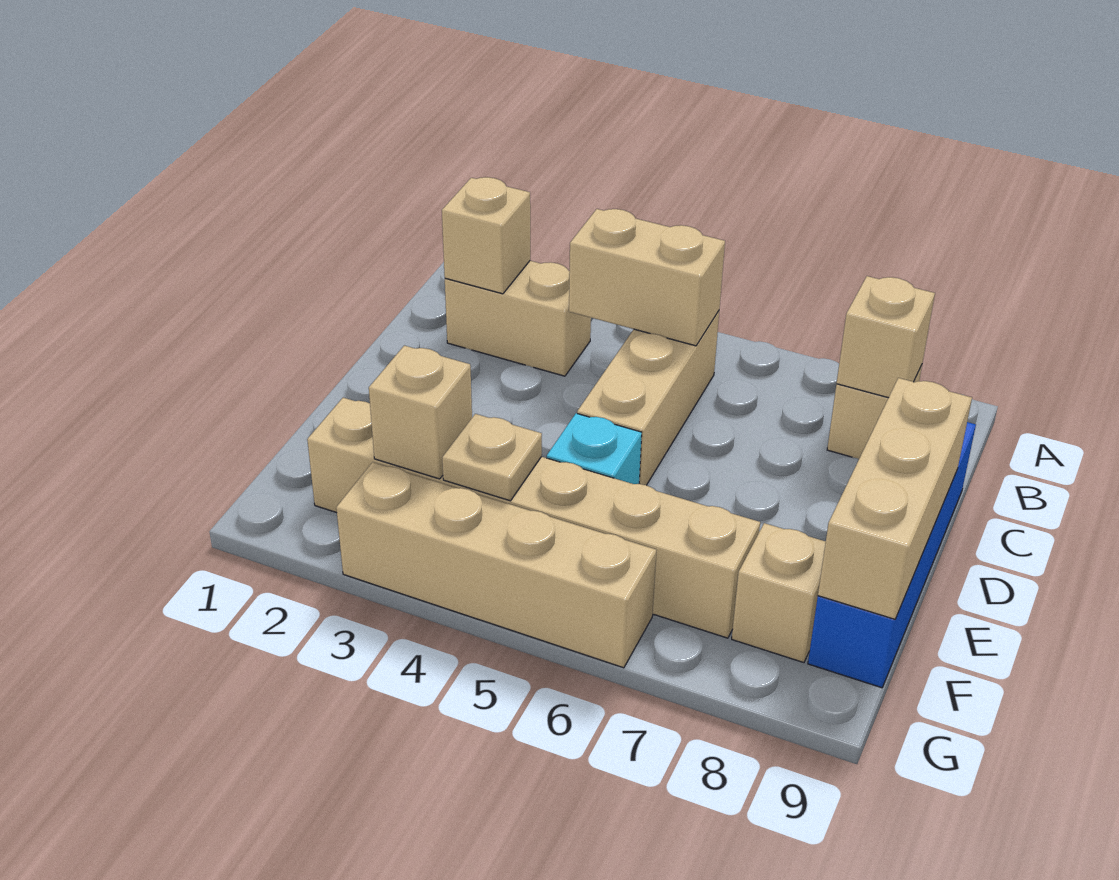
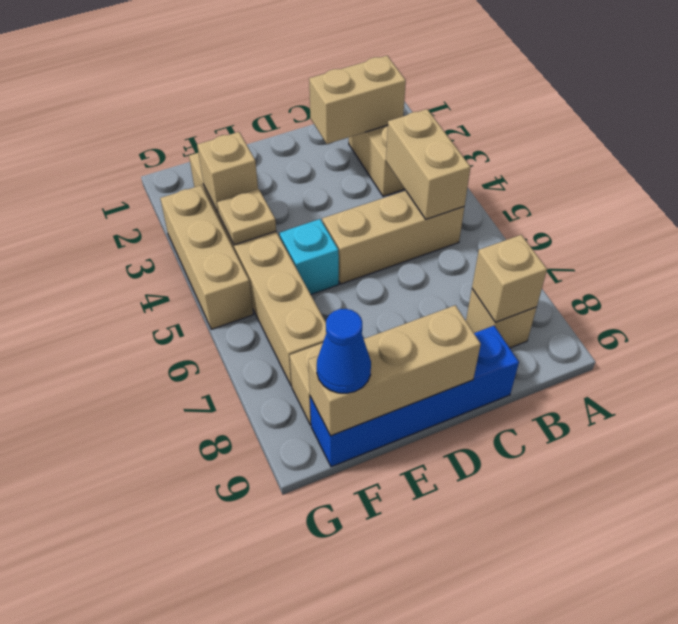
tan brick B2 level 2 -> tan brick B2:C2 level 2
none -> blue cone F9 level 3
tan brick G3:G6 level 1 -> tan brick G3:G5 level 1

